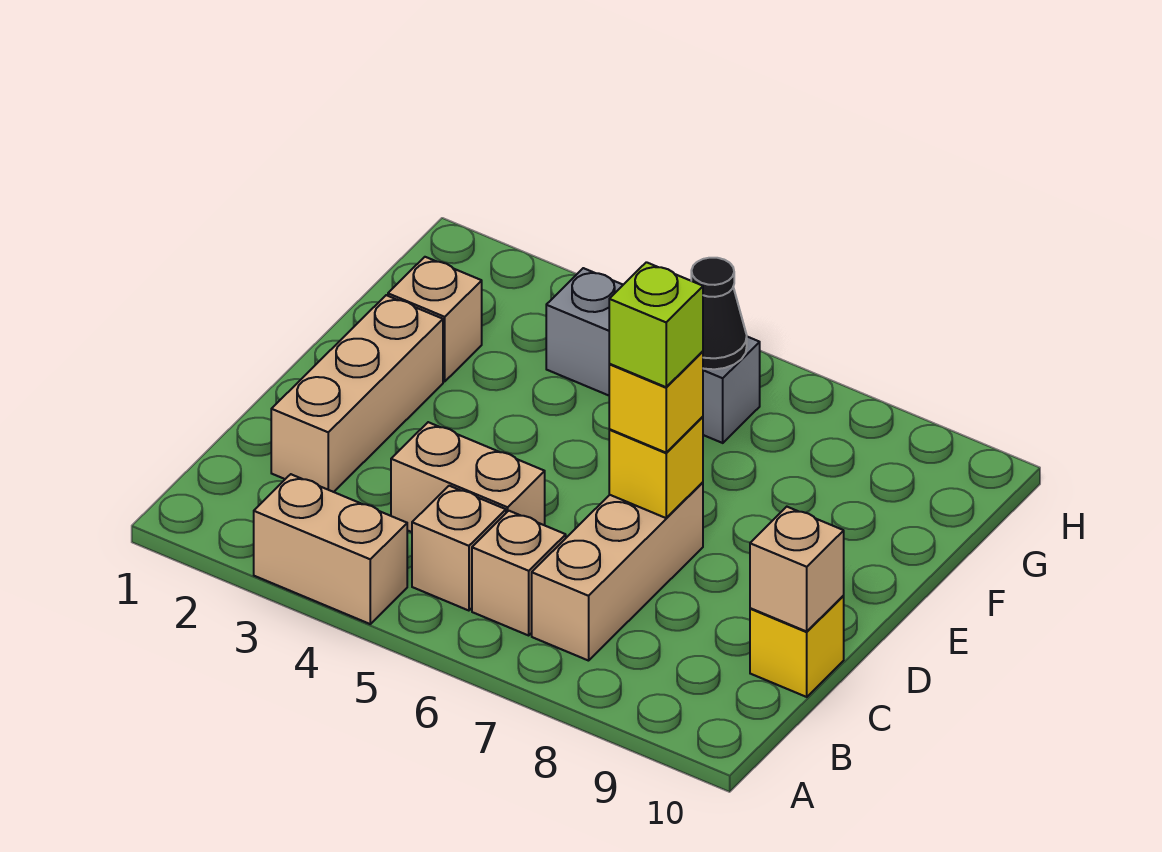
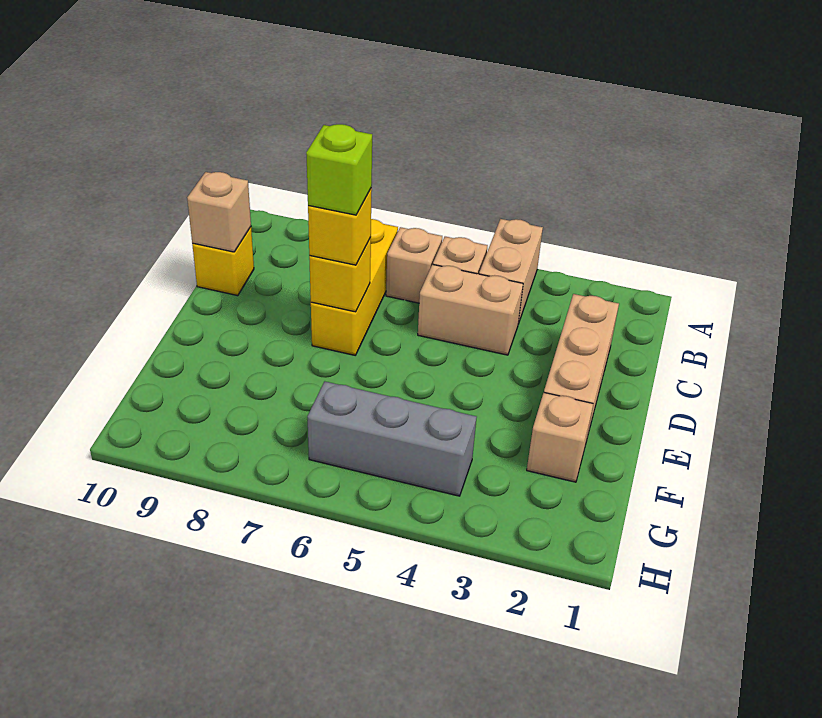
tan brick A3:A4 level 1 -> tan brick A4:B4 level 1
tan brick B7:D7 level 1 -> yellow brick B7:D7 level 1
black cone G6 level 2 -> none

